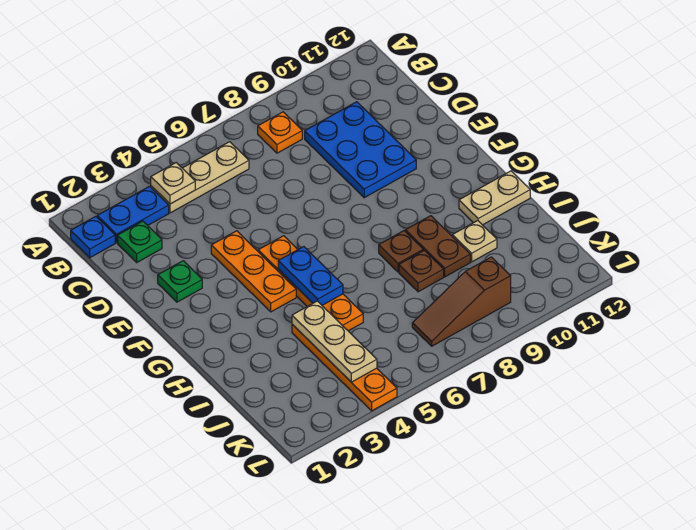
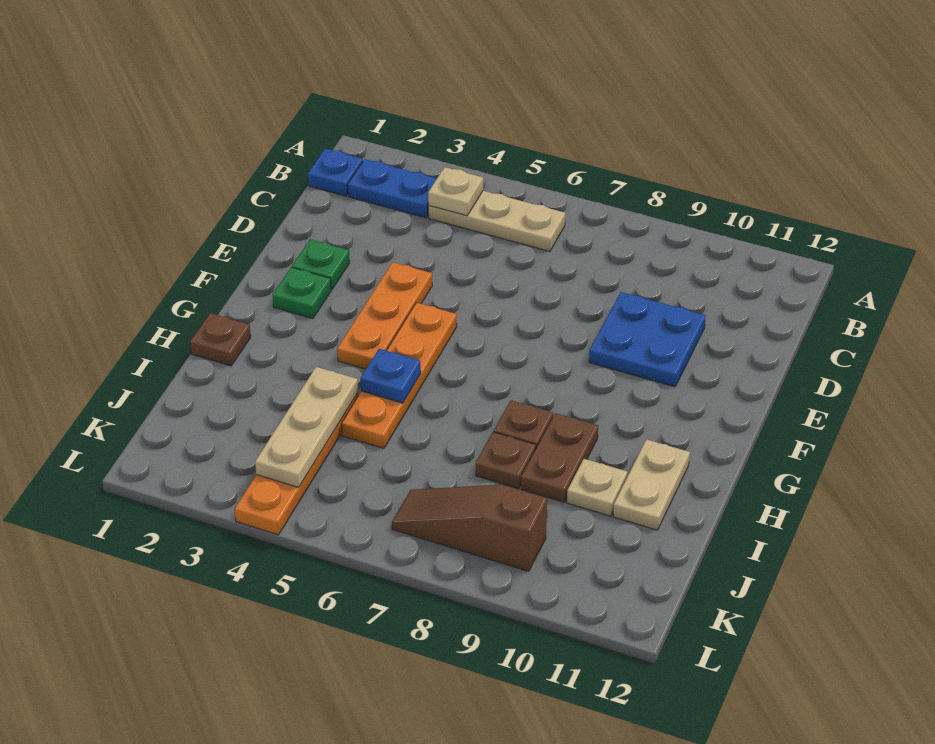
orange plate B8 level 1 -> none
green plate C2 level 1 -> green plate F2 level 1
blue plate C9:E10 level 1 -> blue plate D9:E10 level 1
blue plate G5:H5 level 2 -> blue plate H5 level 2
none -> brown plate H1 level 1
tan plate H11:H12 level 1 -> tan plate H11:I11 level 1

